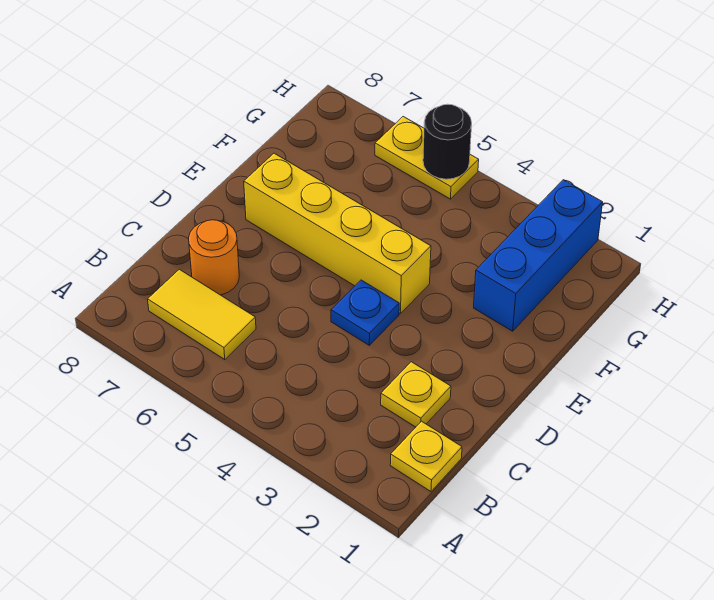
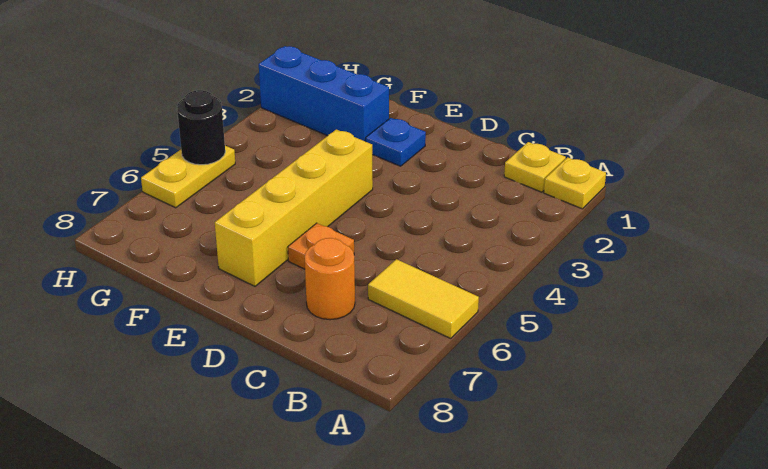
yellow tile B6:B7 level 1 -> yellow tile A6:B6 level 1
yellow plate C2 level 1 -> yellow plate A1 level 1
blue plate D4 level 1 -> blue plate E2 level 1
none -> orange plate D6 level 1

